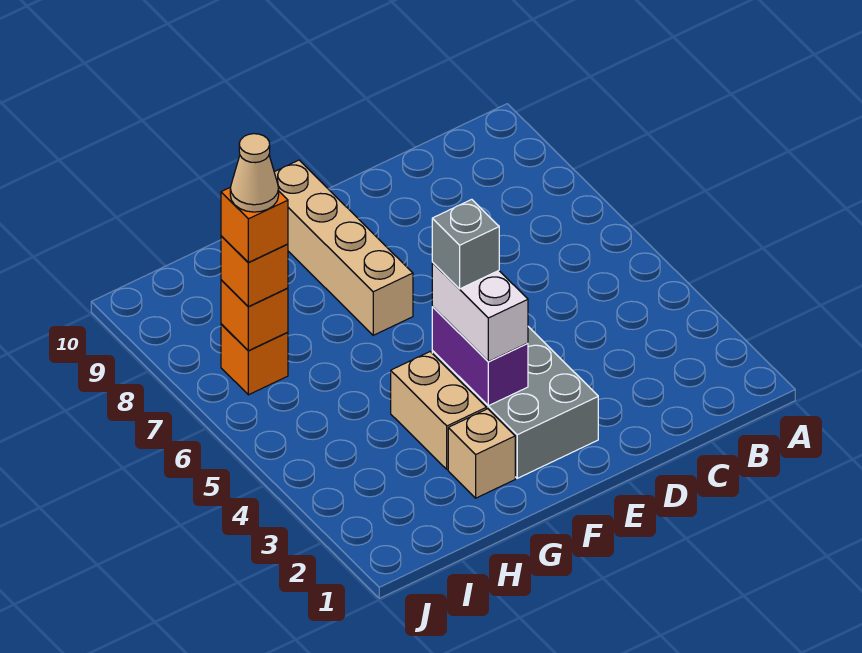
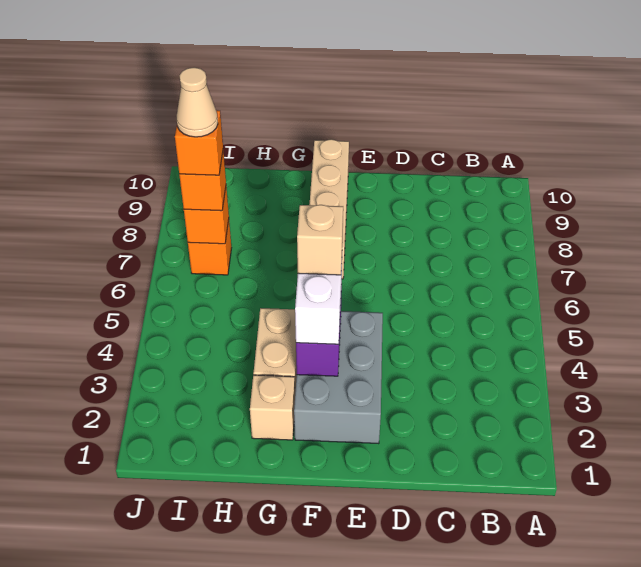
grey brick F4 level 4 -> tan brick F4 level 4

